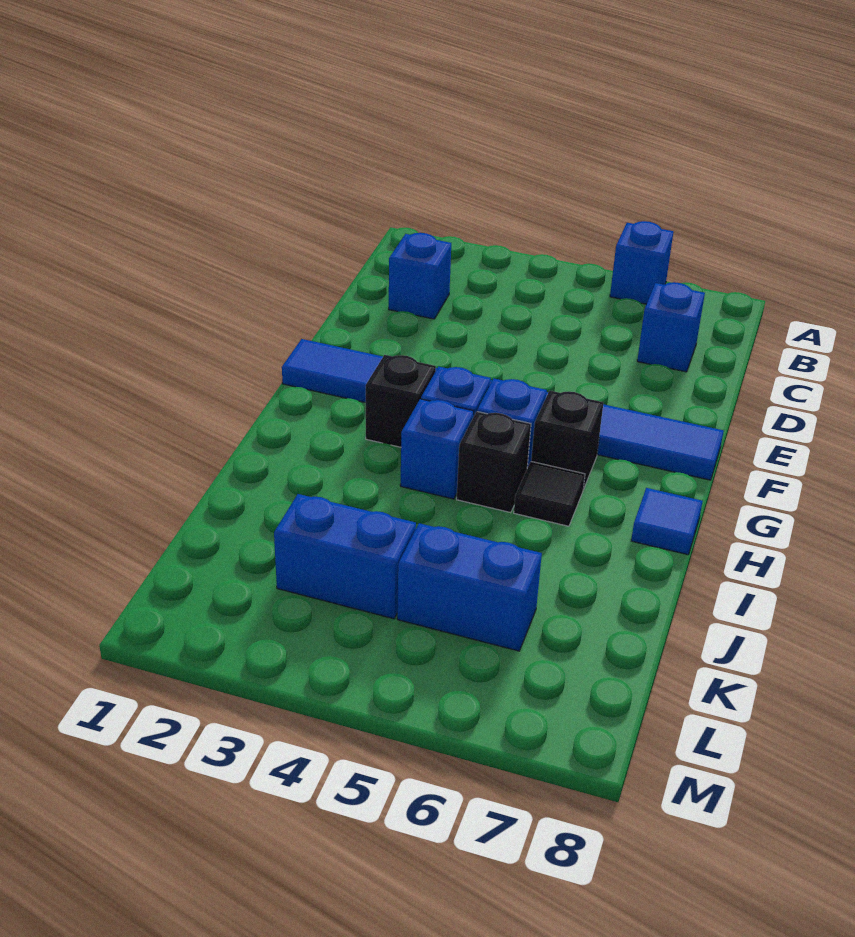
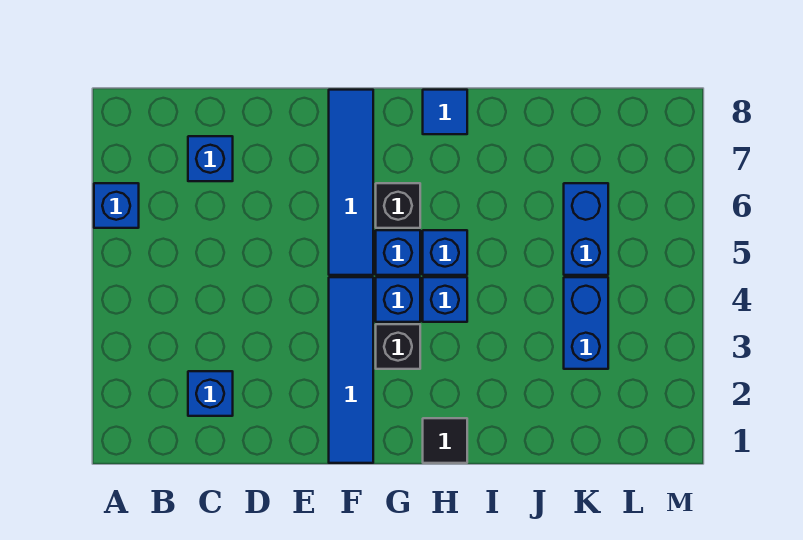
black brick H5 level 1 -> blue brick H5 level 1
black tile H6 level 1 -> black tile H1 level 1

